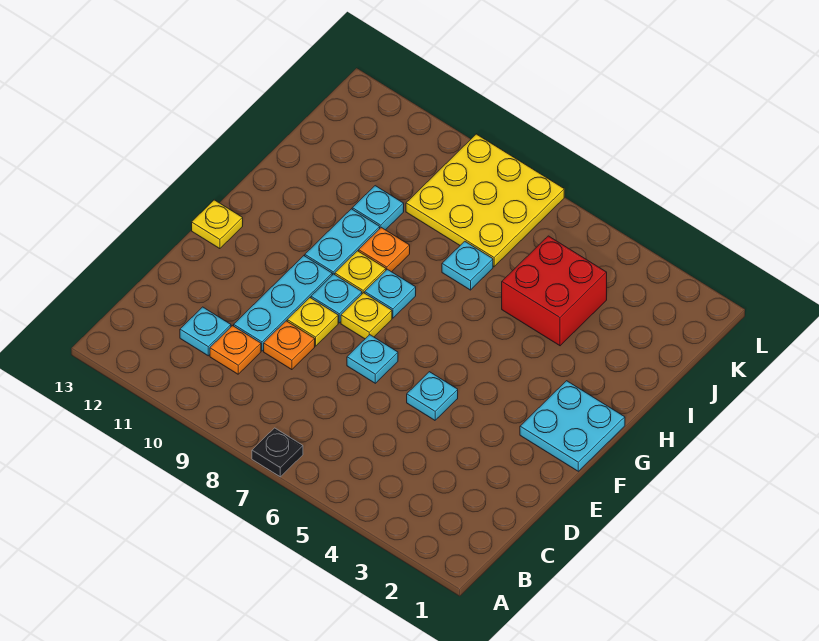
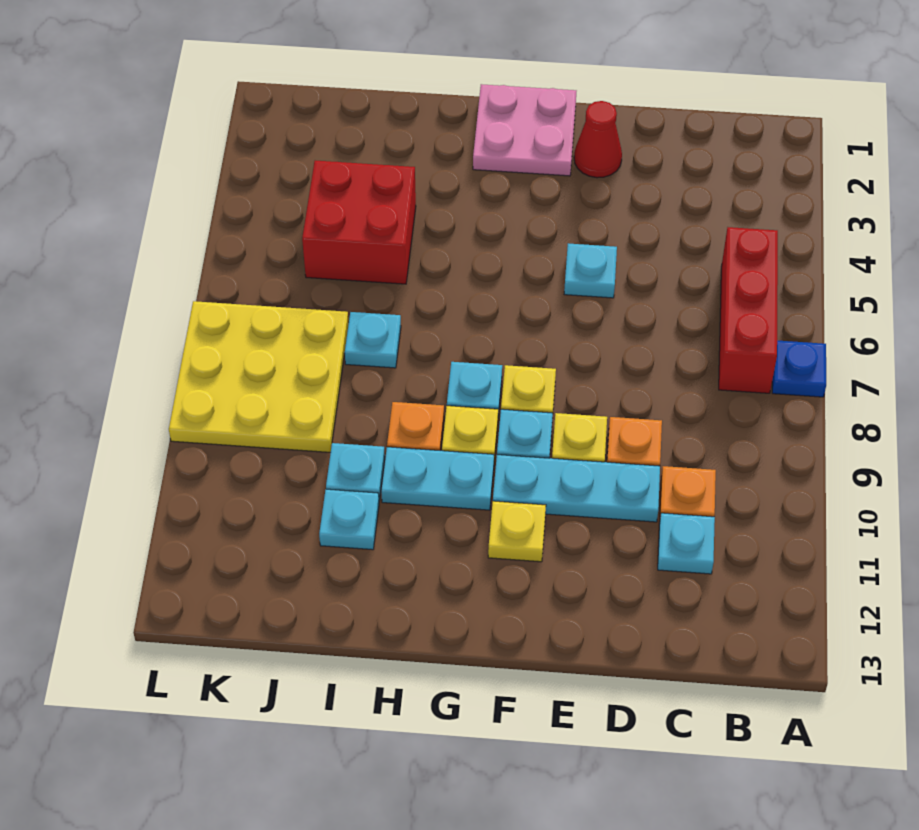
black plate A7 level 1 -> blue plate A7 level 1
none -> red brick B5:B7 level 1
none -> red cone E2 level 1
cyan plate E7 level 1 -> cyan plate I11 level 1
cyan plate F1:G2 level 1 -> pink plate F1:G2 level 1
yellow plate F13 level 1 -> yellow plate F11 level 1

